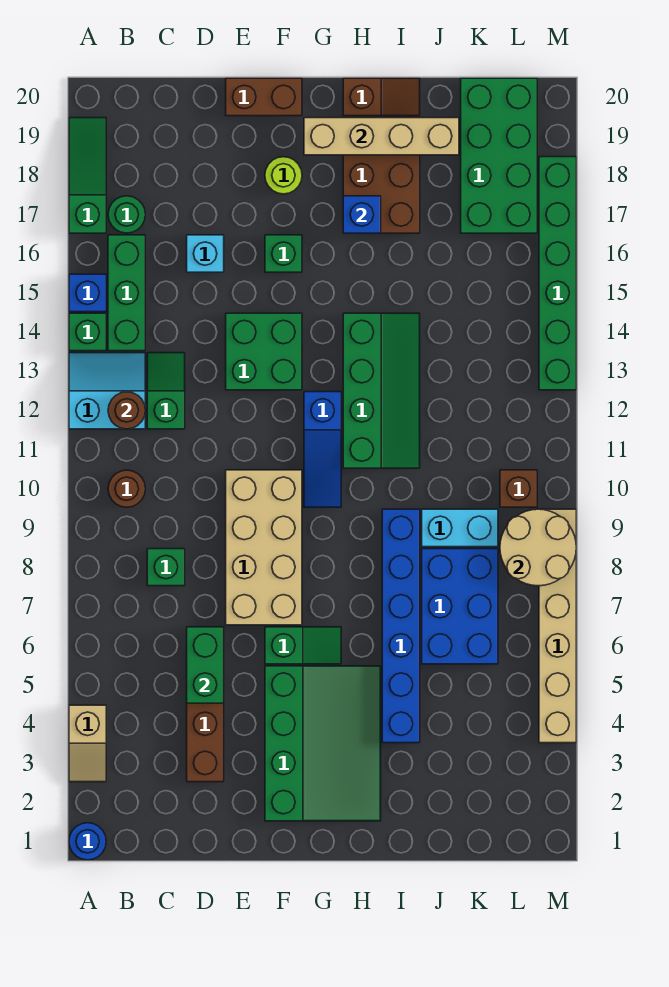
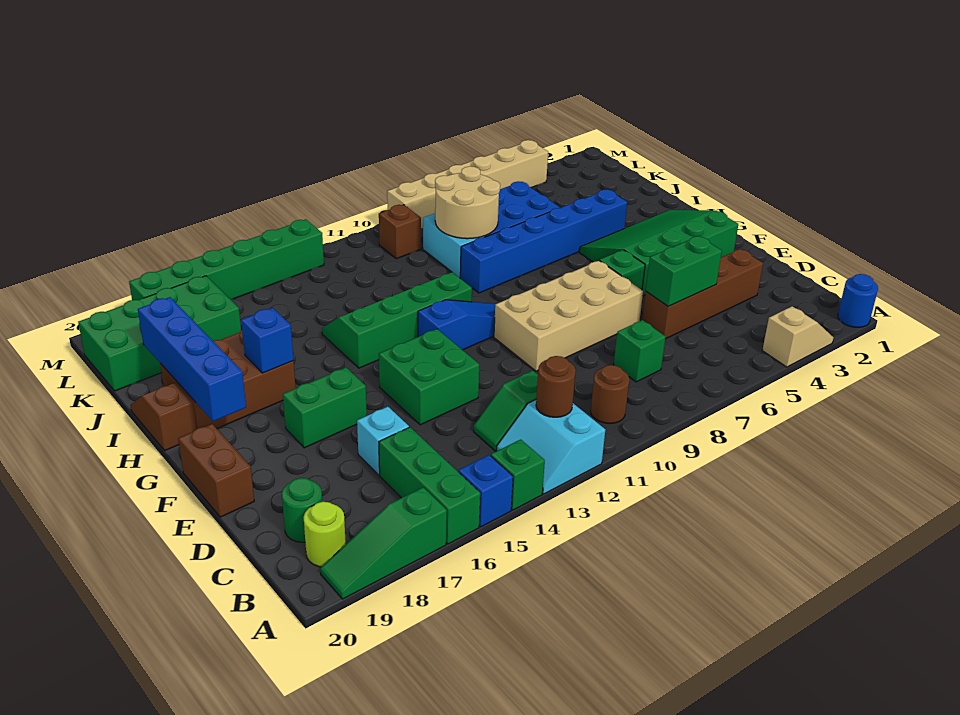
green brick B14:B16 level 1 -> green brick A16:C16 level 1
green round brick B17 level 1 -> green round brick C19 level 1
green brick F16 level 1 -> green brick F16:F17 level 1
lime round brick F18 level 1 -> lime round brick B19 level 1
tan brick G19:J19 level 2 -> blue brick G19:J19 level 2
tan round brick L8:M9 level 2 -> tan round brick J8:K9 level 2

